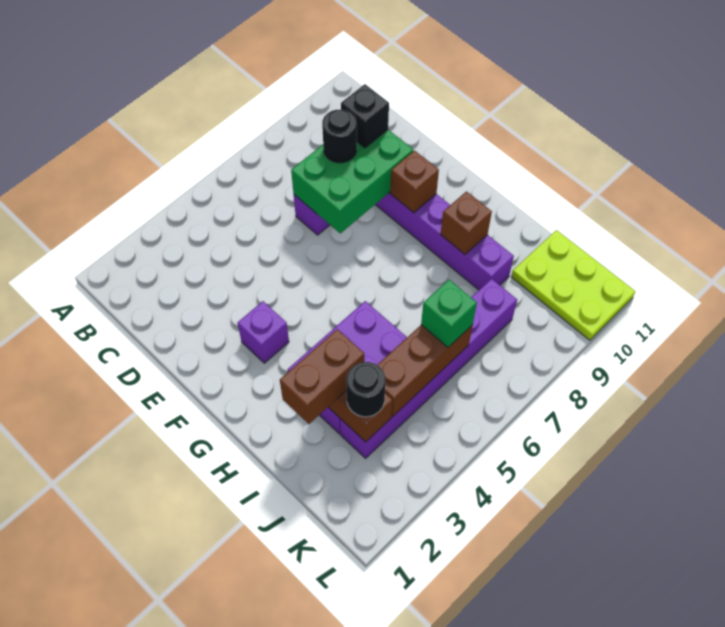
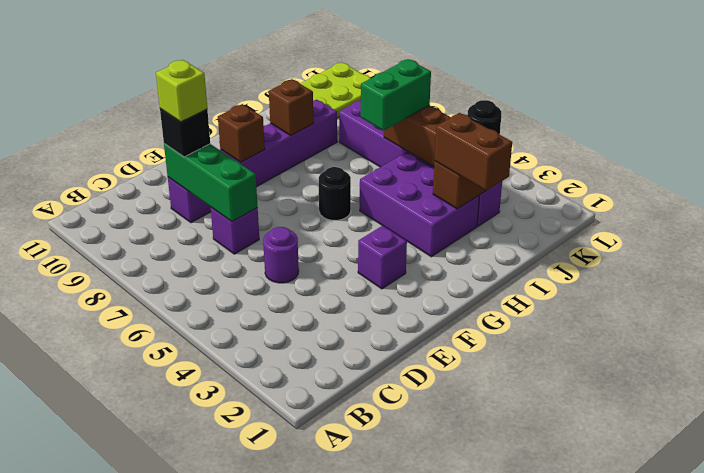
none -> purple round brick D5 level 1
green brick D7:E9 level 2 -> green brick D7:D9 level 2
black round brick D8 level 3 -> black round brick G6 level 1
none -> lime brick D9 level 4
green brick J6 level 3 -> green brick I6:J6 level 3

